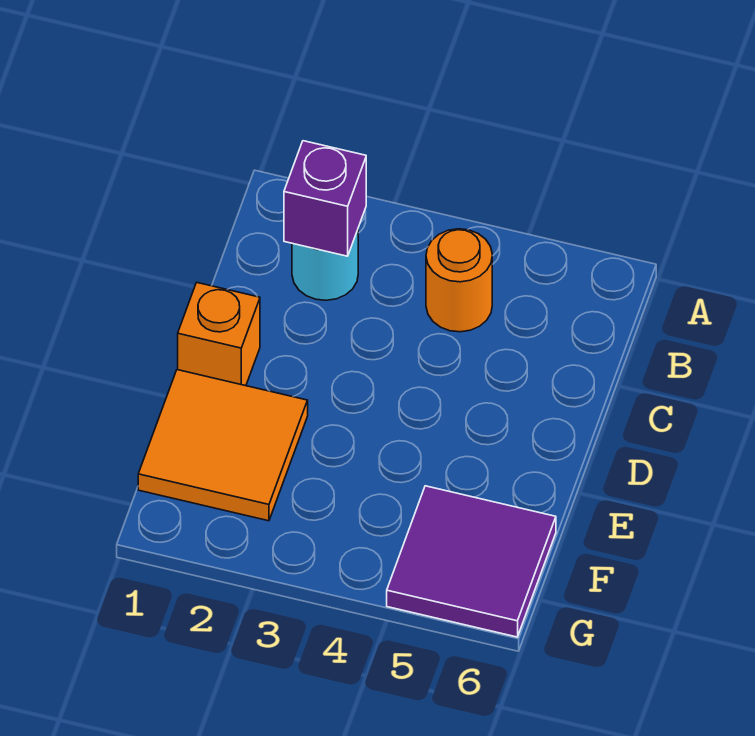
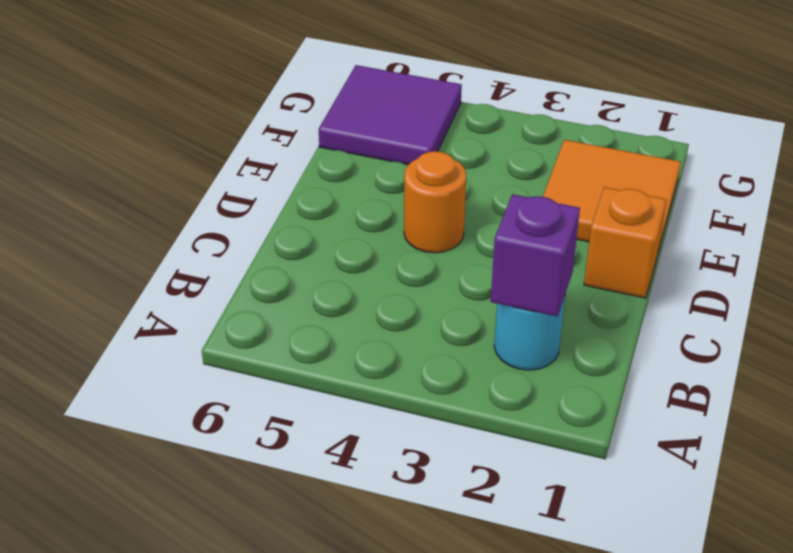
orange round brick B4 level 1 -> orange round brick D4 level 1

